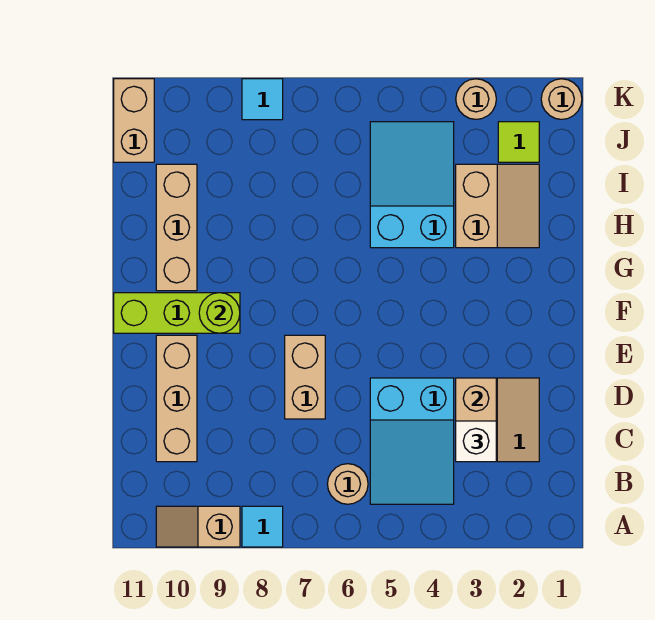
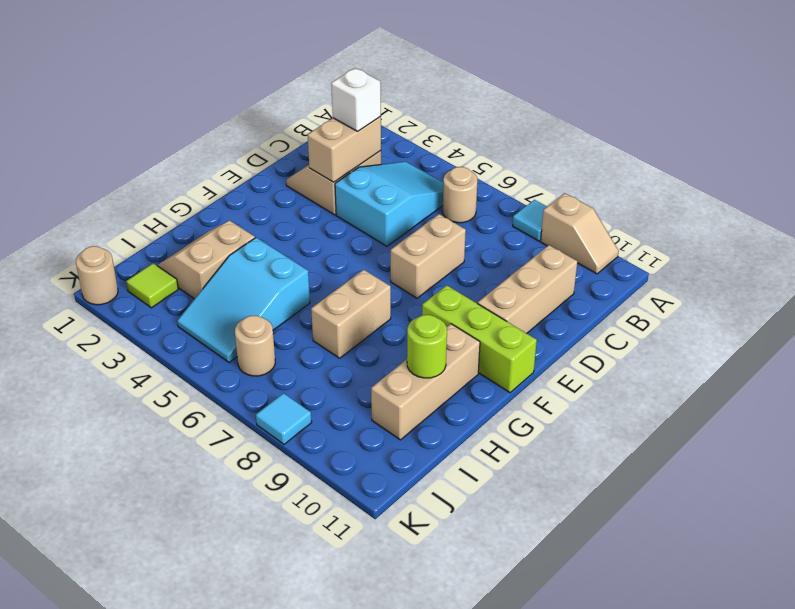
lime round brick F9 level 2 -> lime round brick H10 level 2
tan brick J11:K11 level 1 -> tan brick G7:H7 level 1
tan round brick K3 level 1 -> tan round brick J6 level 1

